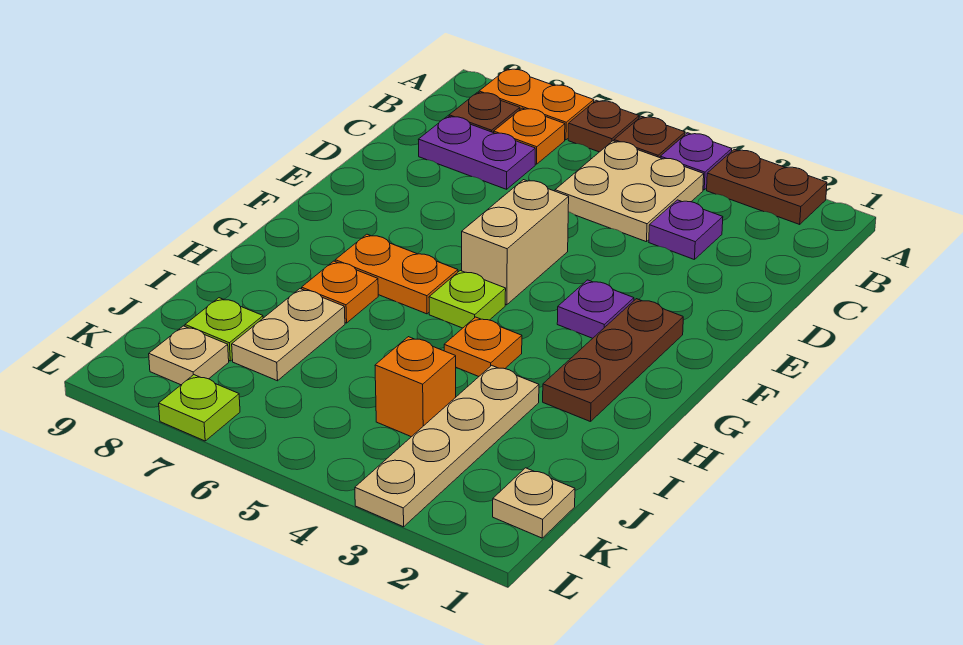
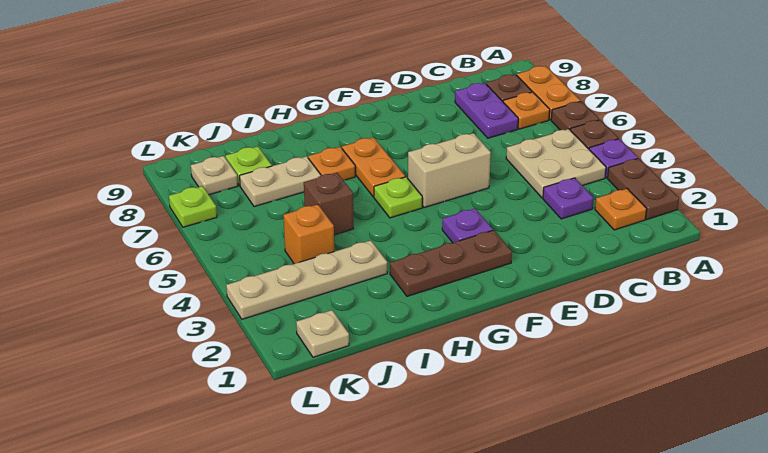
orange plate H4 level 1 -> orange plate B2 level 1
none -> brown brick I5 level 1

